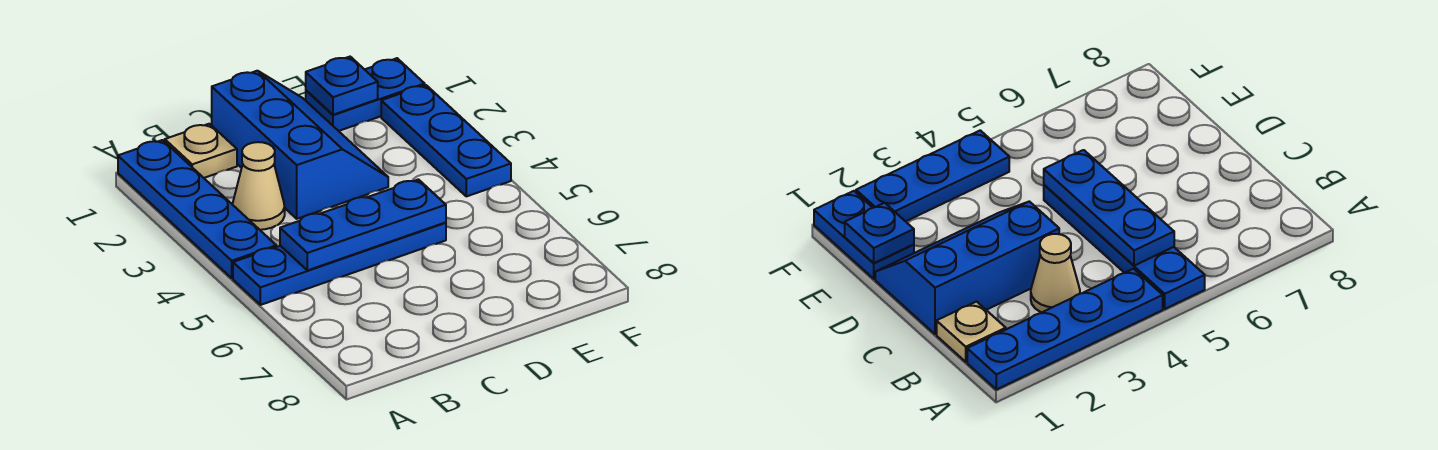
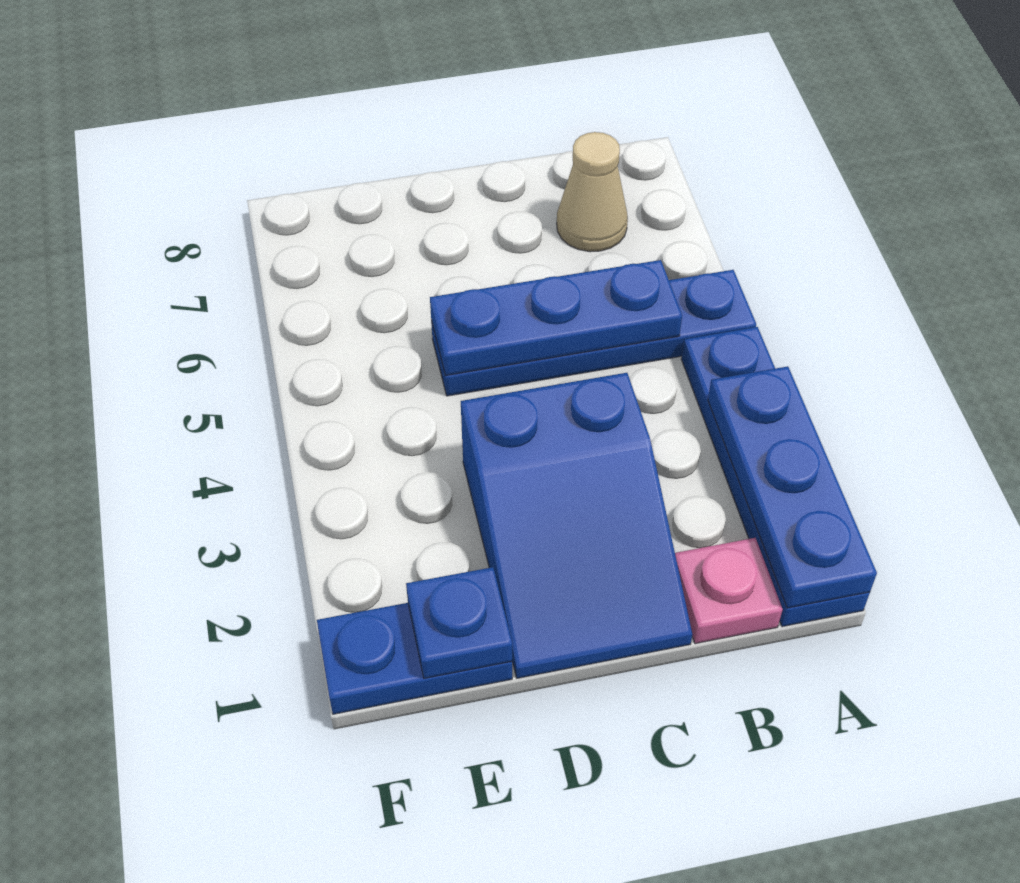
tan plate B1 level 1 -> pink plate B1 level 1
tan cone B3 level 1 -> tan cone B7 level 1
blue slope C1:D3 level 1 top C -> blue slope C1:D3 level 1 top 3
blue plate F2:F4 level 1 -> blue plate A1:A3 level 2

